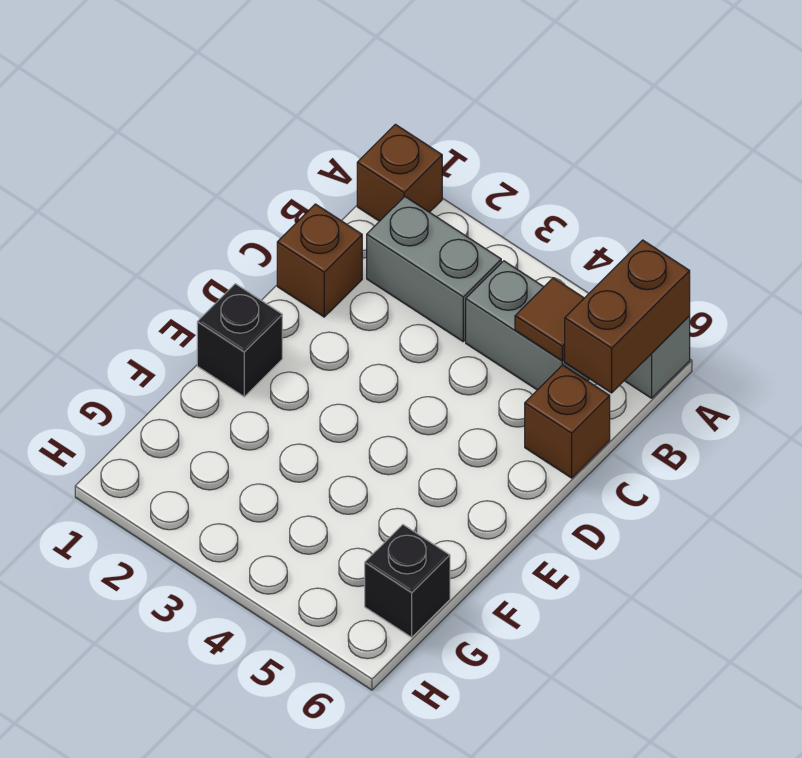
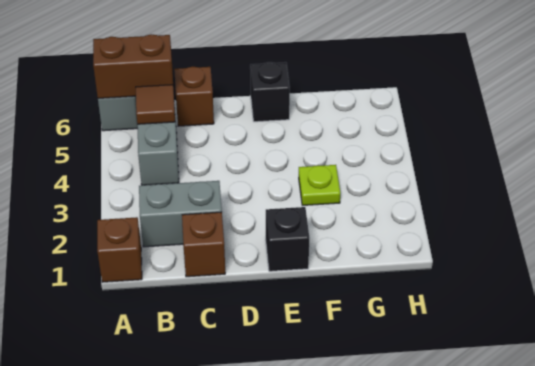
grey brick B2:B3 level 1 -> grey brick B2:C2 level 1
none -> lime plate F3 level 1
black brick G6 level 1 -> black brick E6 level 1

